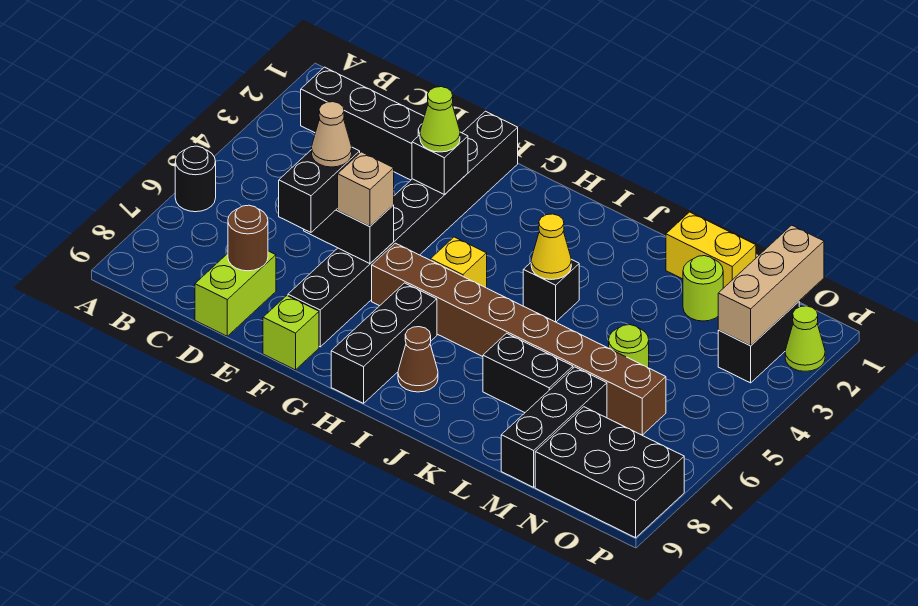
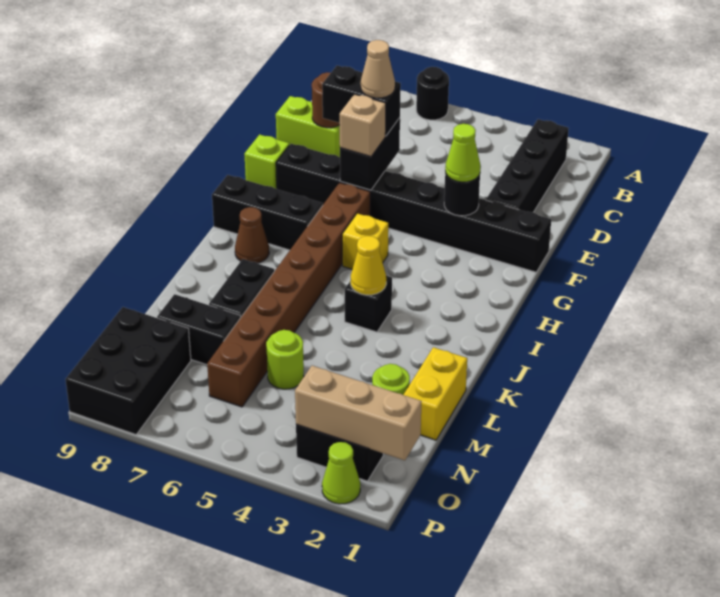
black brick F3 level 2 -> black round brick F3 level 2
black brick M7:M9 level 1 -> black brick M7:M8 level 1

